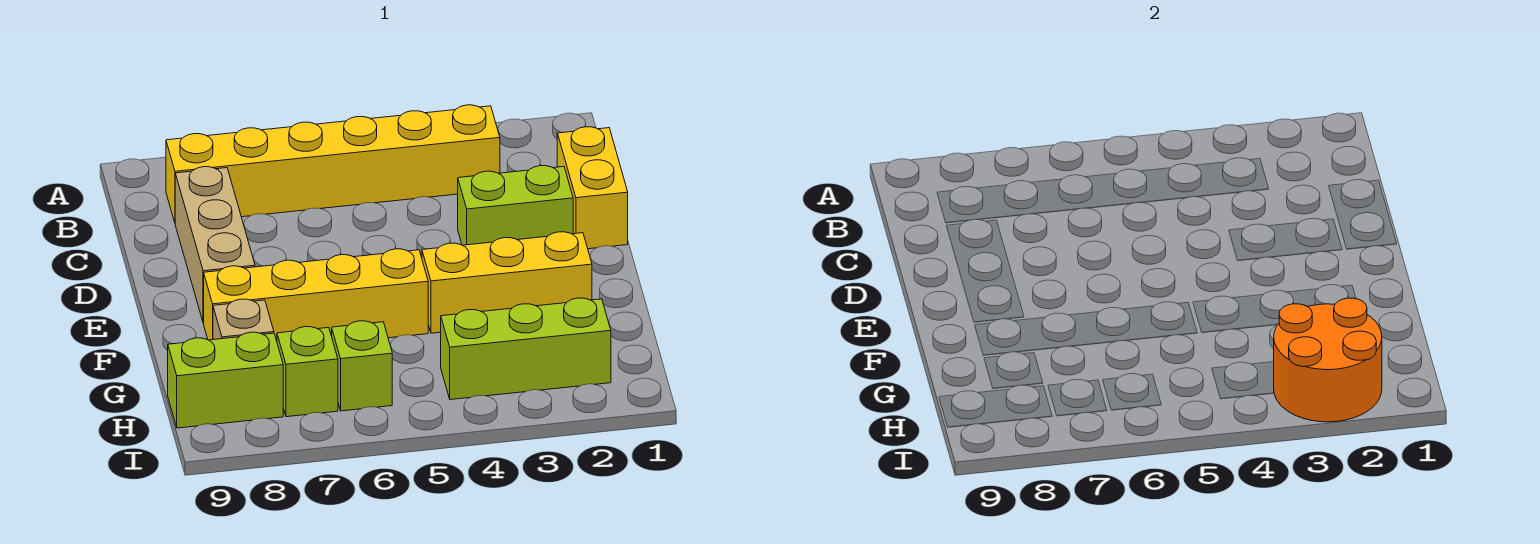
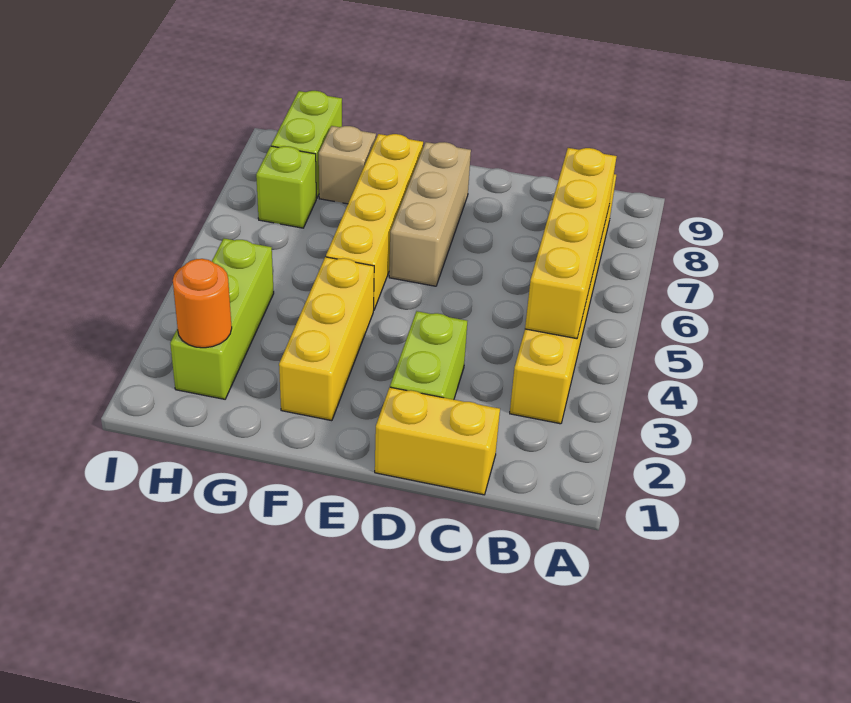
none -> yellow brick B4:B7 level 2
tan brick C8:E8 level 1 -> tan brick E6:E8 level 1
orange round brick H2:I3 level 2 -> orange round brick H2 level 2
lime brick H6 level 1 -> none

